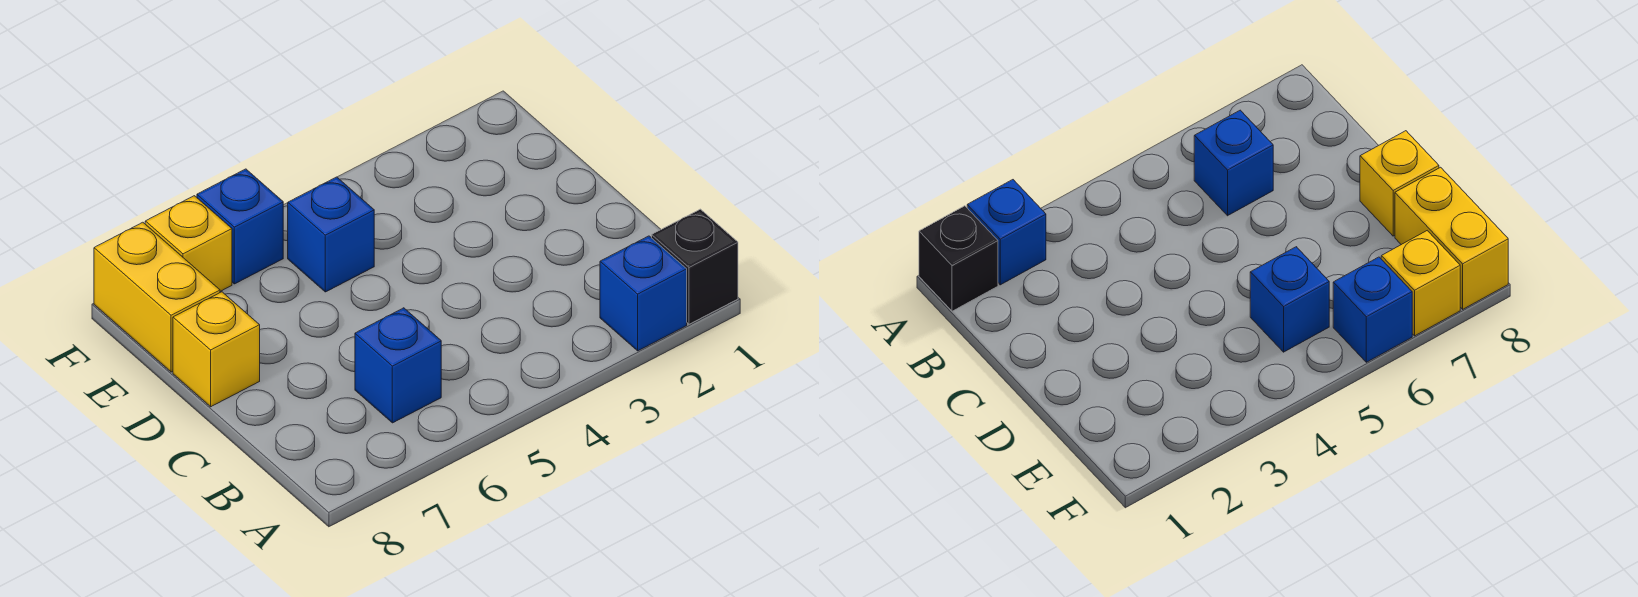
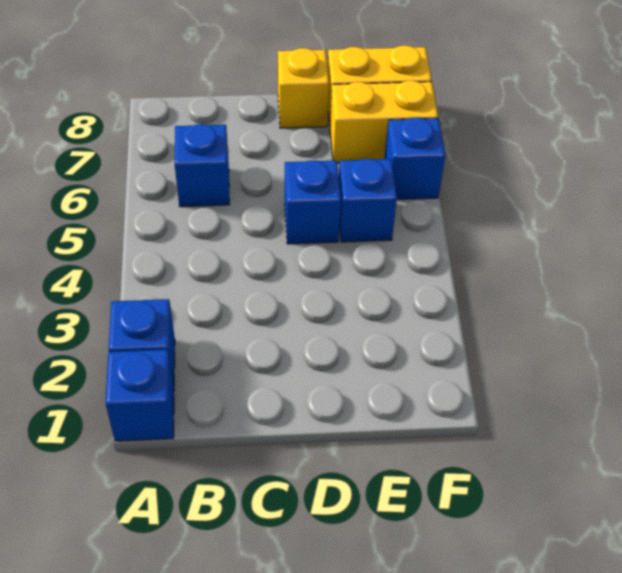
black brick A1 level 1 -> blue brick A1 level 1
none -> blue brick D5 level 1
yellow brick F7 level 1 -> yellow brick E7:F7 level 1

